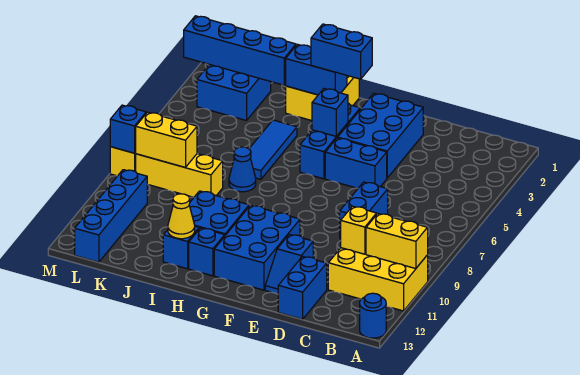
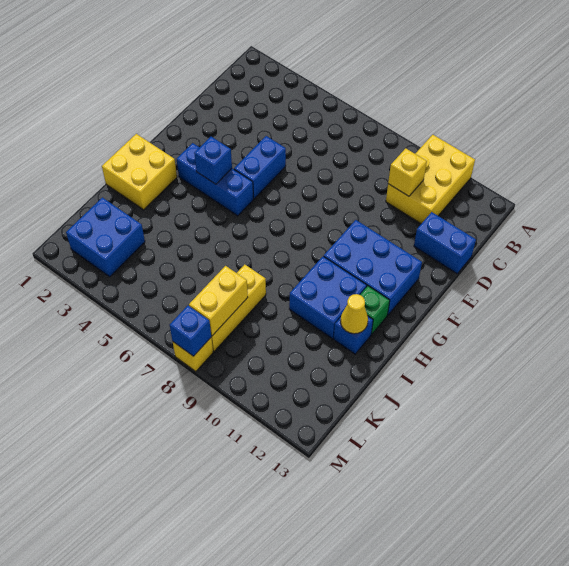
yellow brick A10:B10 level 2 -> none
blue round brick A13 level 1 -> none
blue brick D7:D8 level 1 -> none
blue brick E2:F4 level 1 -> none
blue slope E11:E12 level 1 top 11 -> none
blue brick G2:H2 level 3 -> none
blue brick H2:I2 level 2 -> none
blue brick H12 level 1 -> green brick H12 level 1
blue tile I4:I6 level 1 -> none
blue cone I7 level 1 -> none
blue brick J2:M2 level 2 -> none
blue brick L10:L13 level 1 -> none

